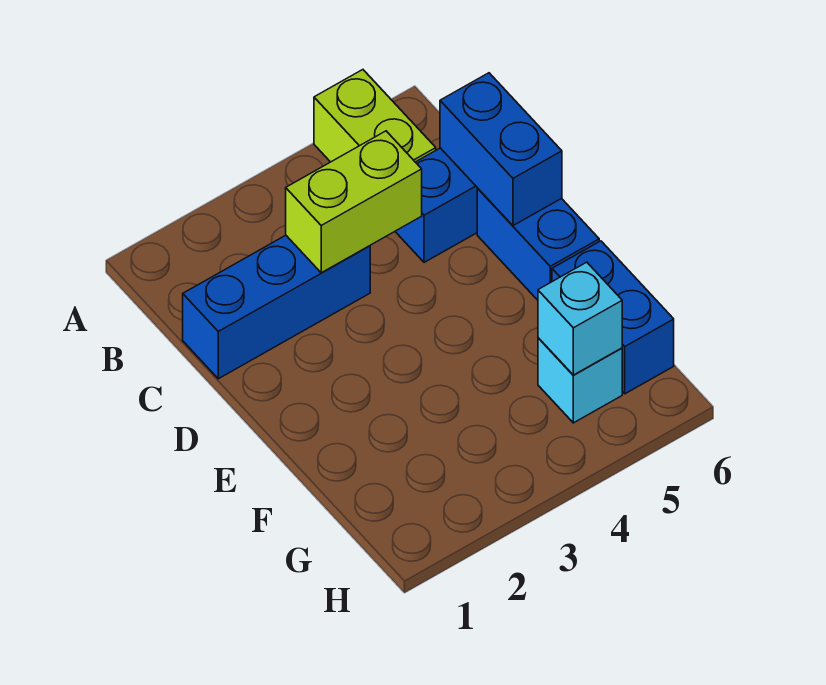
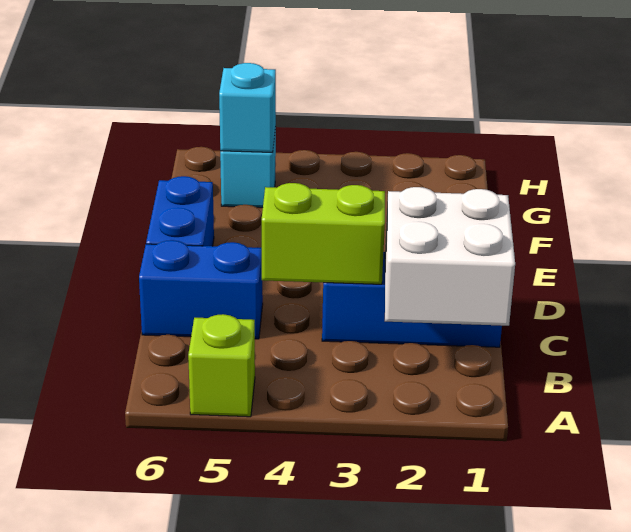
lime brick A5:B5 level 1 -> lime brick A5 level 1
none -> white brick B1:C2 level 2
blue brick C6:D6 level 2 -> none
blue brick F6:G6 level 1 -> none

